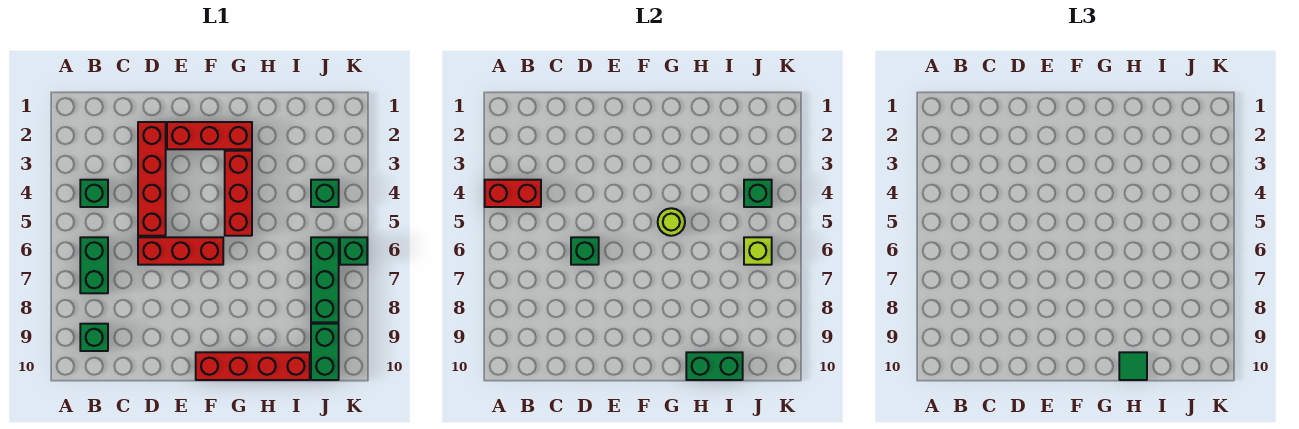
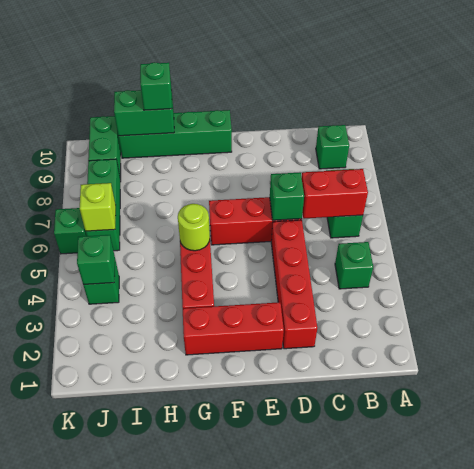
red brick A4:B4 level 2 -> red brick B6:C6 level 2
red brick F10:I10 level 1 -> green brick F10:I10 level 1
green tile H10 level 3 -> green brick H10 level 3

